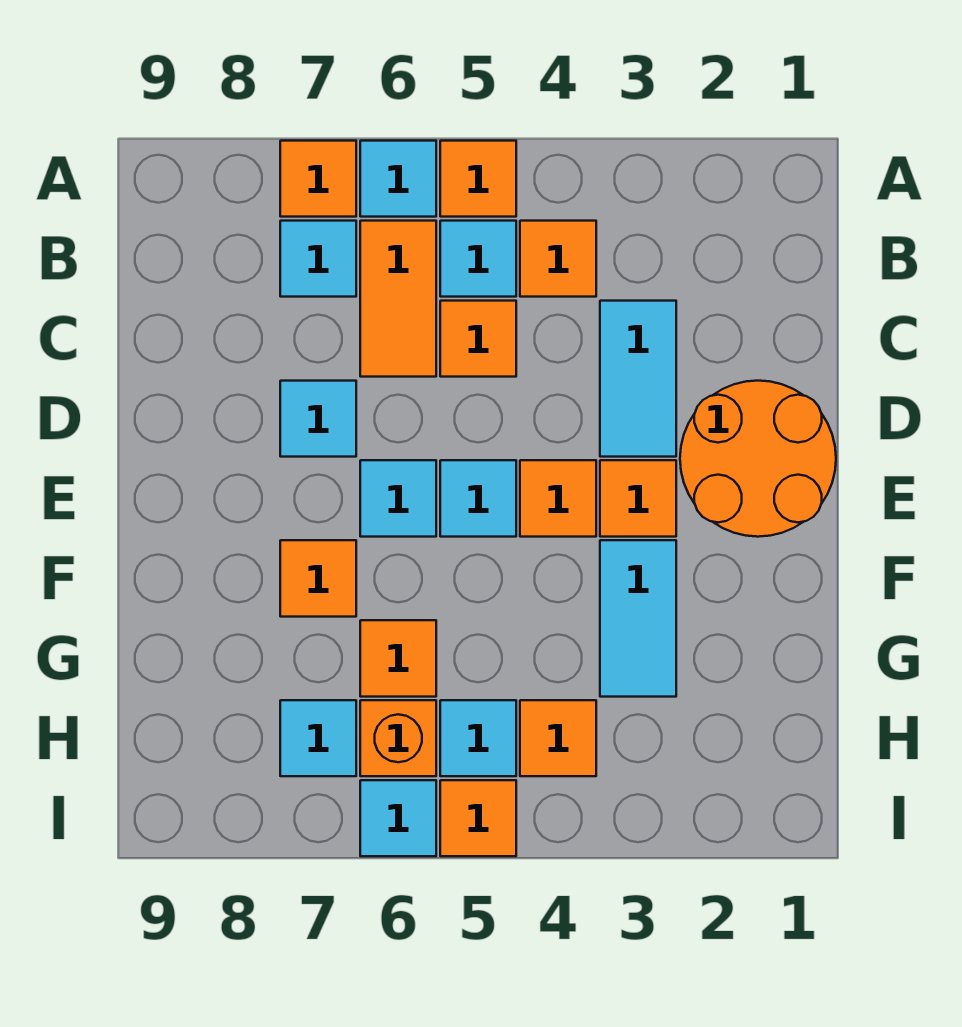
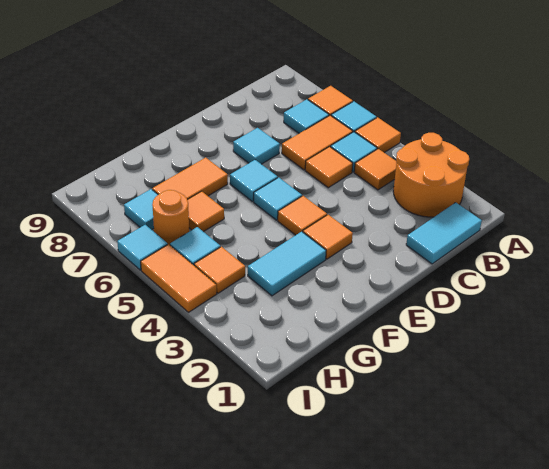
cyan tile C3:D3 level 1 -> cyan tile B1:C1 level 1
orange round brick D1:E2 level 1 -> orange round brick A2:B3 level 1
orange tile F7 level 1 -> orange tile F7:G7 level 1
orange brick H6 level 1 -> orange round brick H6 level 1
orange tile I5 level 1 -> orange tile I4:I5 level 1

